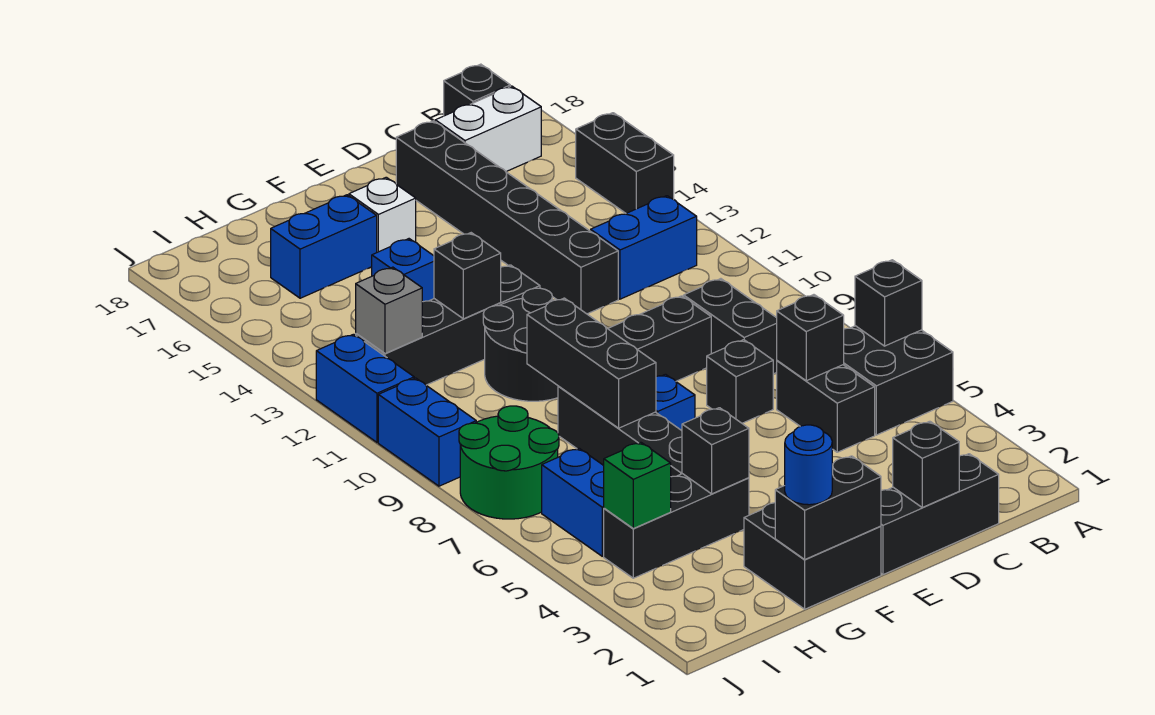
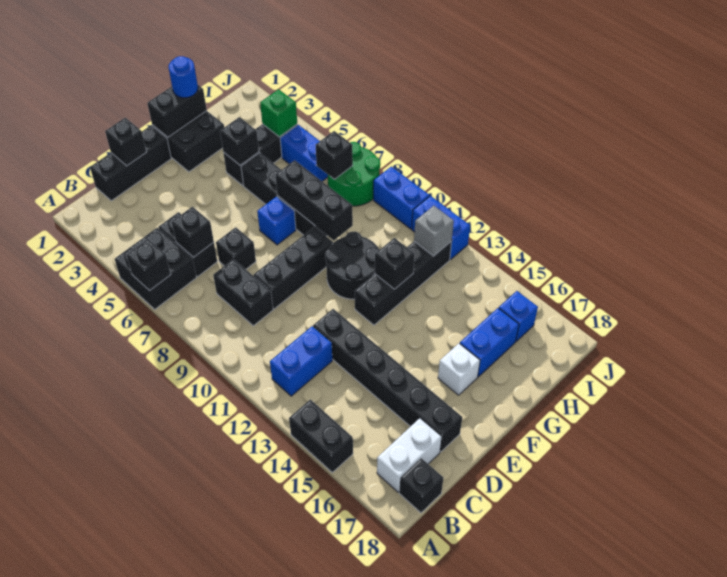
blue brick G14 level 1 -> blue brick I16 level 1
none -> black brick I7 level 2

